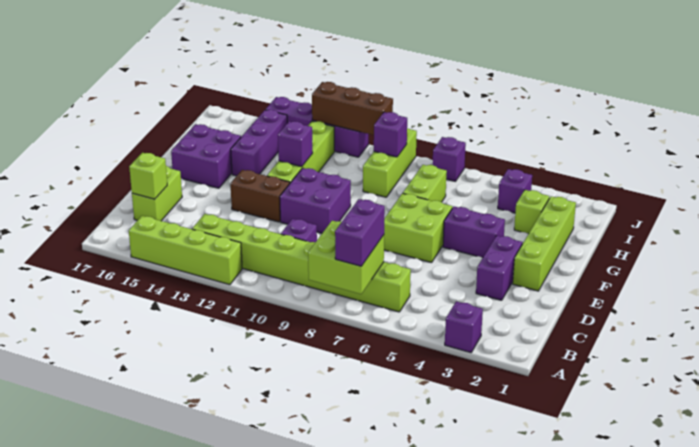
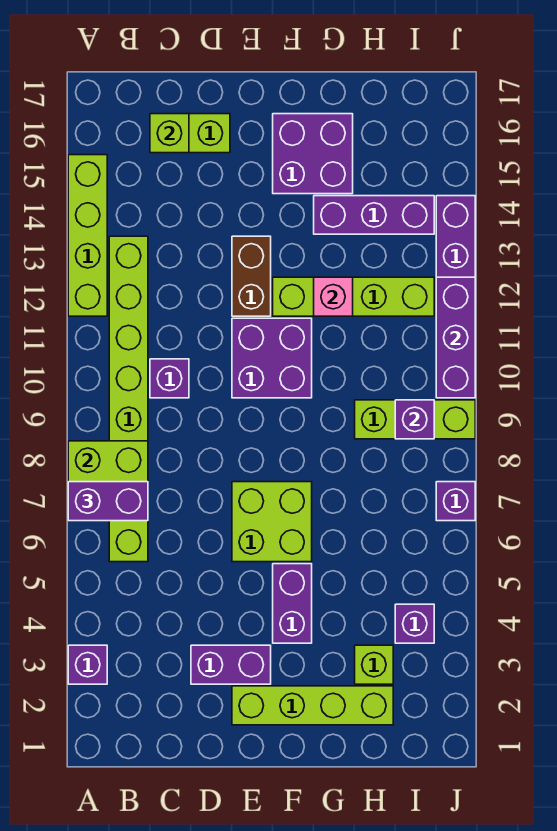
lime brick G7:H7 level 1 -> none
purple brick G12 level 2 -> pink brick G12 level 2
brown brick J10:J12 level 2 -> purple brick J10:J12 level 2

